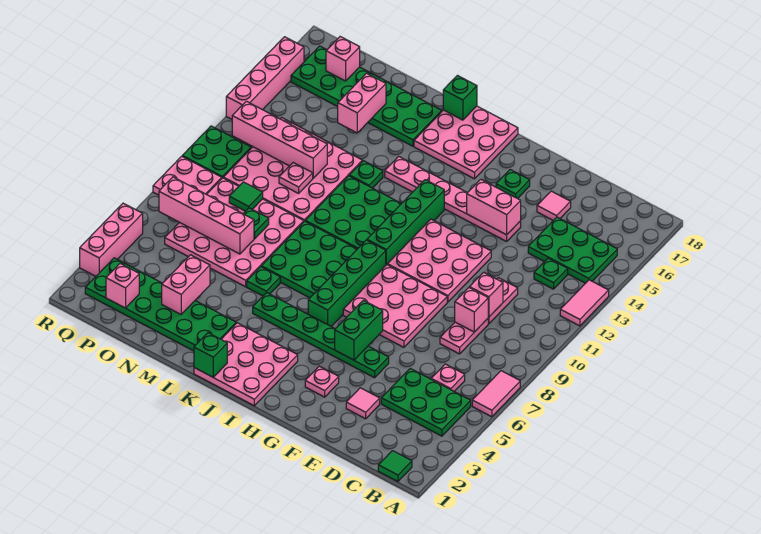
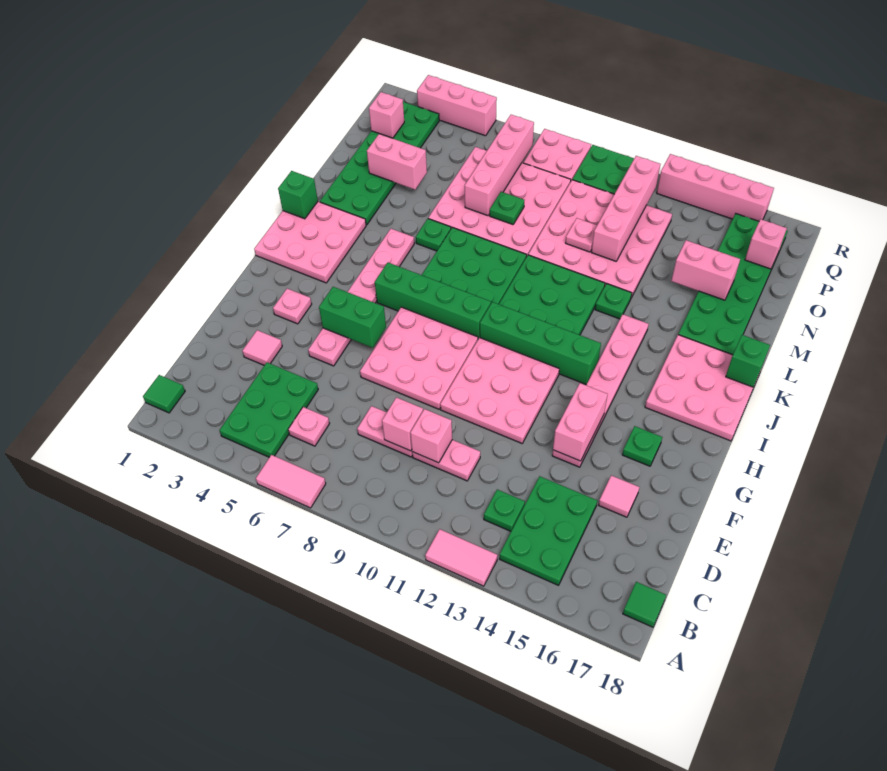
green plate F5:K5 level 1 -> pink plate F5:K5 level 1
green tile O9 level 2 -> green tile B18 level 1

